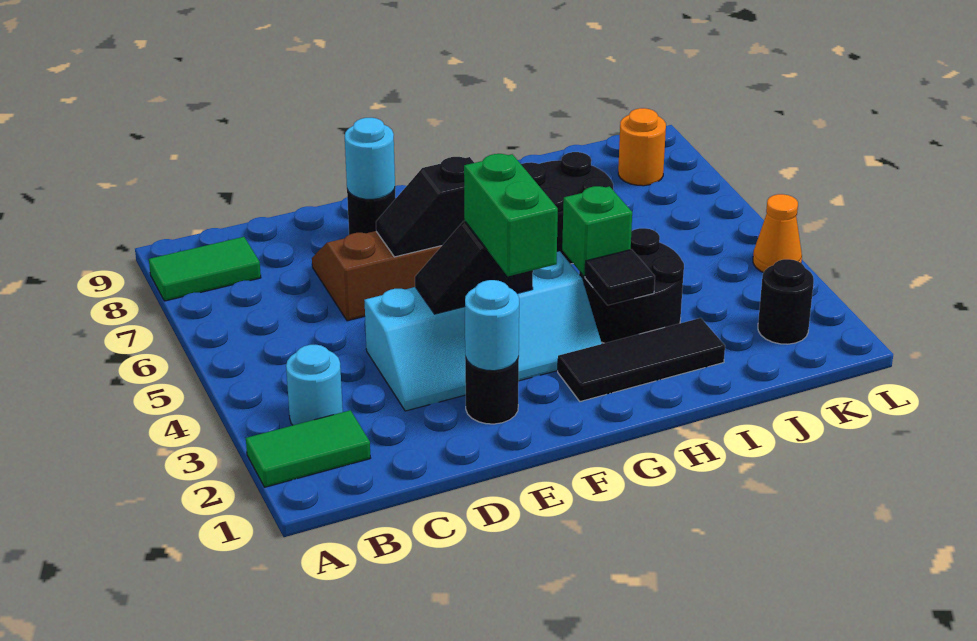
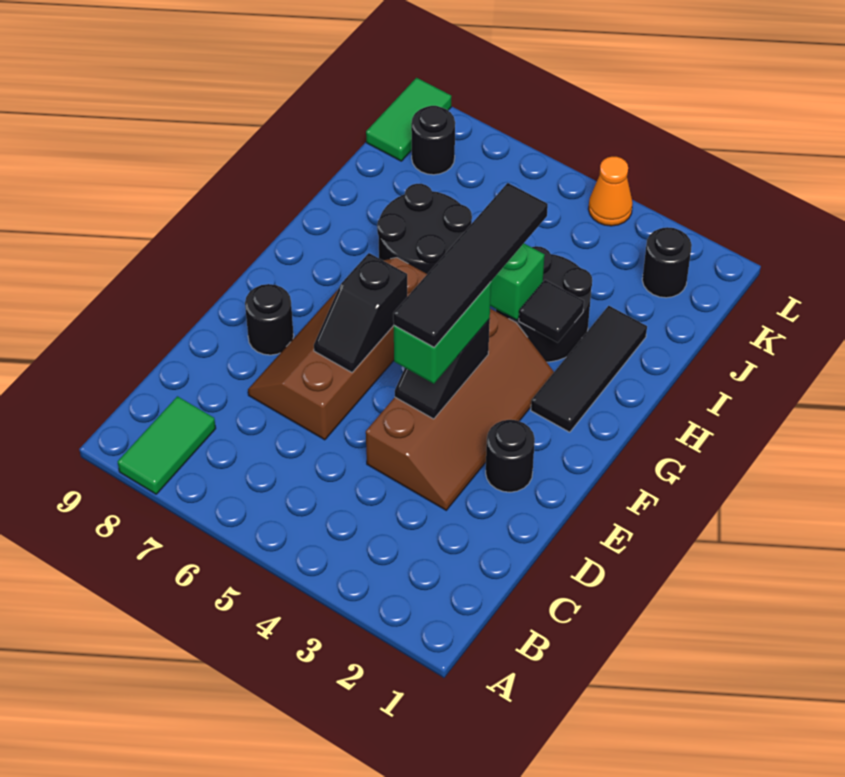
green tile A2:B2 level 1 -> green tile K9:L9 level 1
cyan round brick B3 level 1 -> none
cyan slope D3:G4 level 1 top 4 -> brown slope D3:G4 level 1 top 4
cyan round brick E2 level 2 -> none
none -> black tile E4:H4 level 4
cyan round brick E8 level 2 -> none
green brick F3:F4 level 3 -> green brick E4:F4 level 3
orange round brick K8 level 1 -> black round brick K8 level 1

